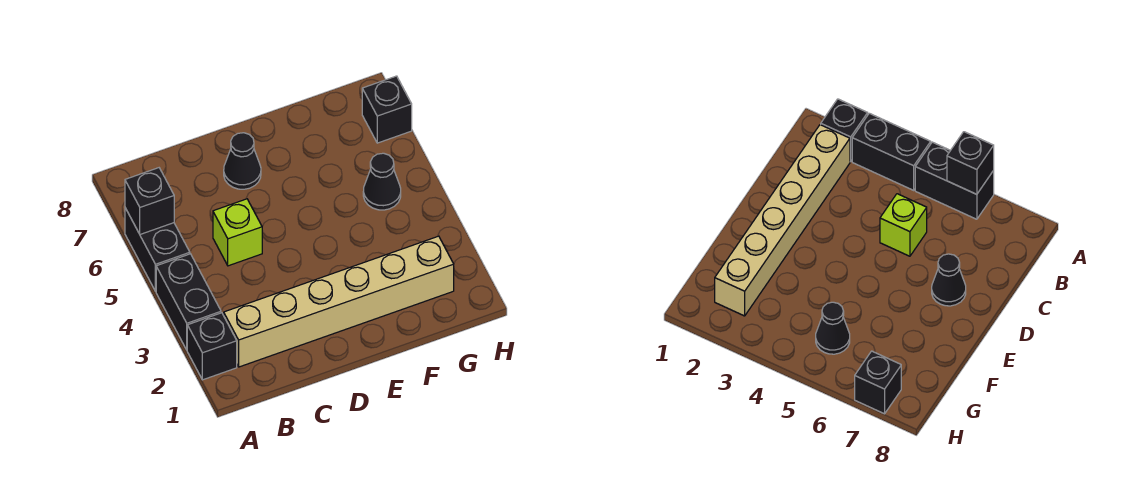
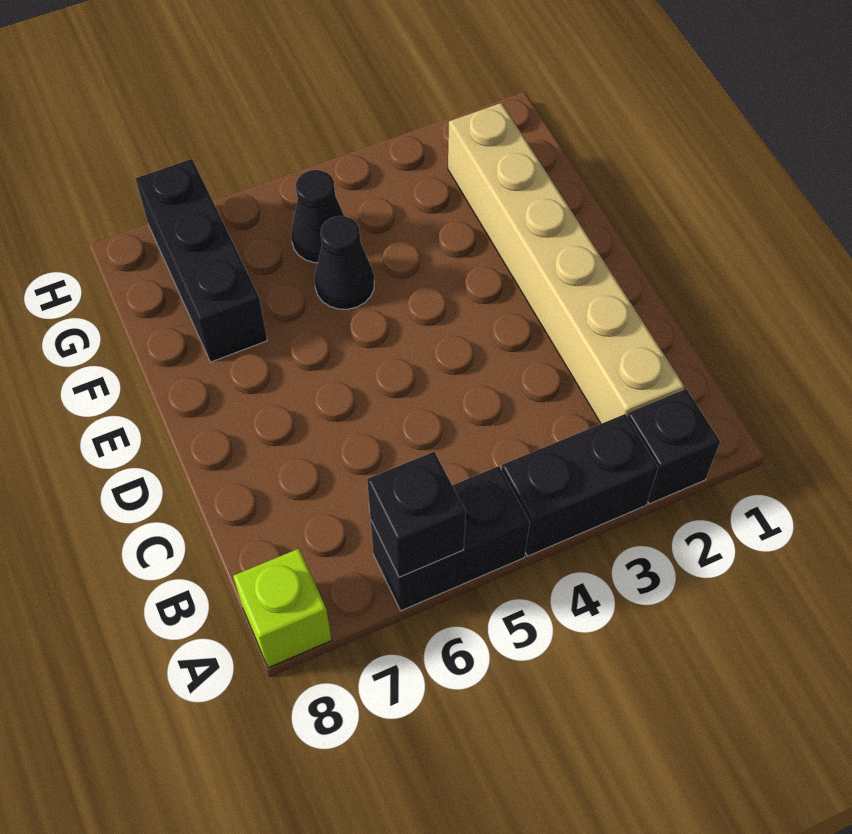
lime brick C5 level 1 -> lime brick A8 level 1
black cone D7 level 1 -> black cone F5 level 1
black brick H7 level 1 -> black brick F7:H7 level 1

